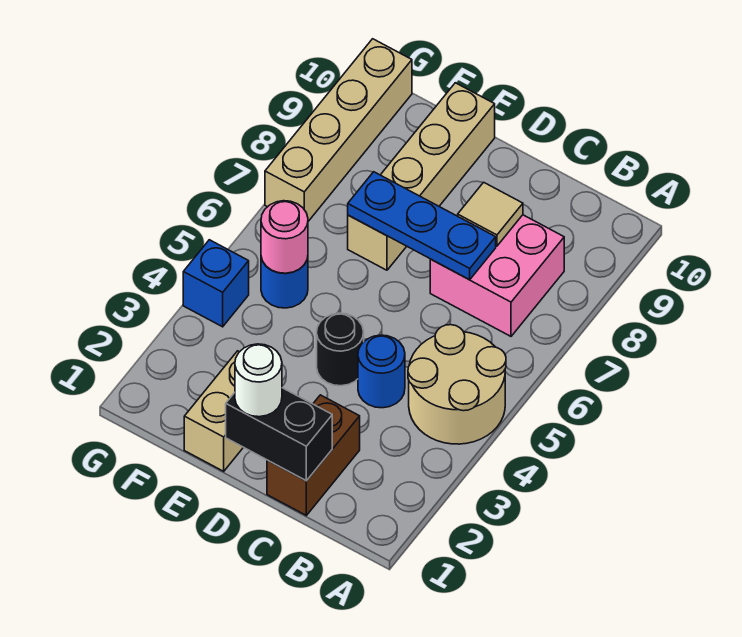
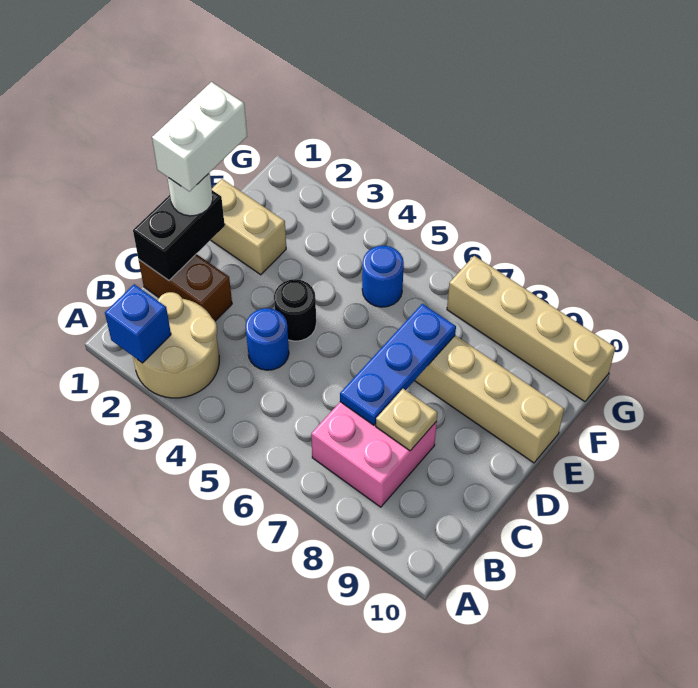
tan round brick A4:B5 level 1 -> tan round brick A2:B3 level 1
tan tile C8 level 2 -> tan plate C8 level 2
none -> white brick D1:E1 level 4
pink round brick F5 level 2 -> none
blue brick G4 level 1 -> blue brick A2 level 2

